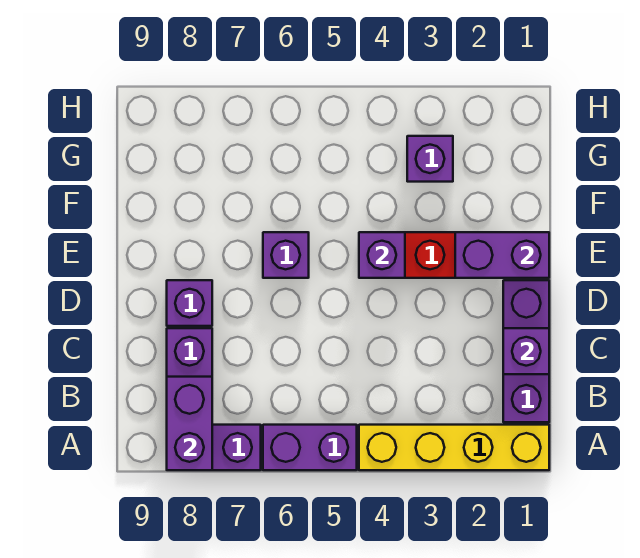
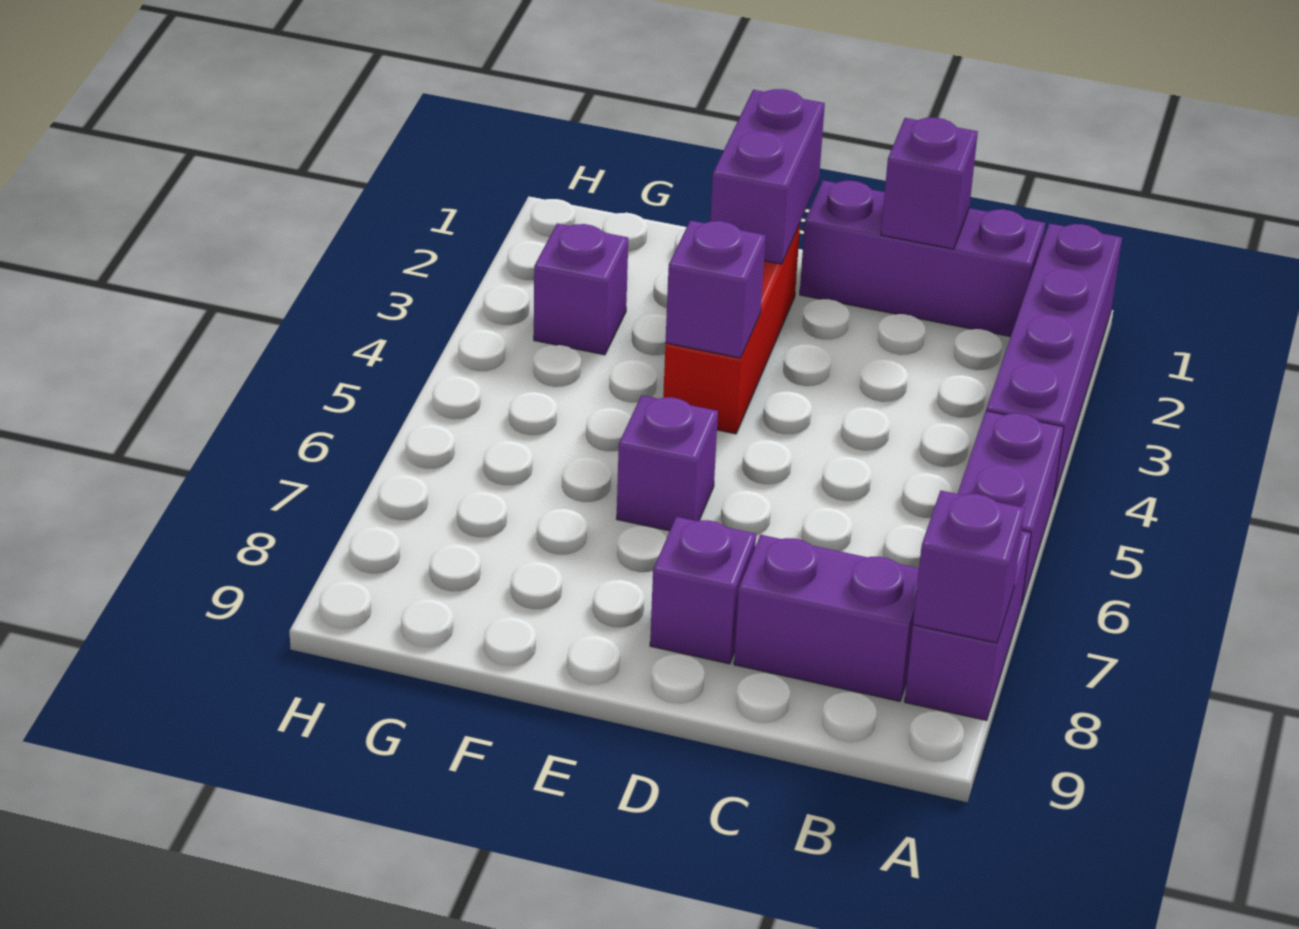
yellow brick A1:A4 level 1 -> purple brick A1:A4 level 1
purple brick A8:B8 level 2 -> purple brick A8 level 2

